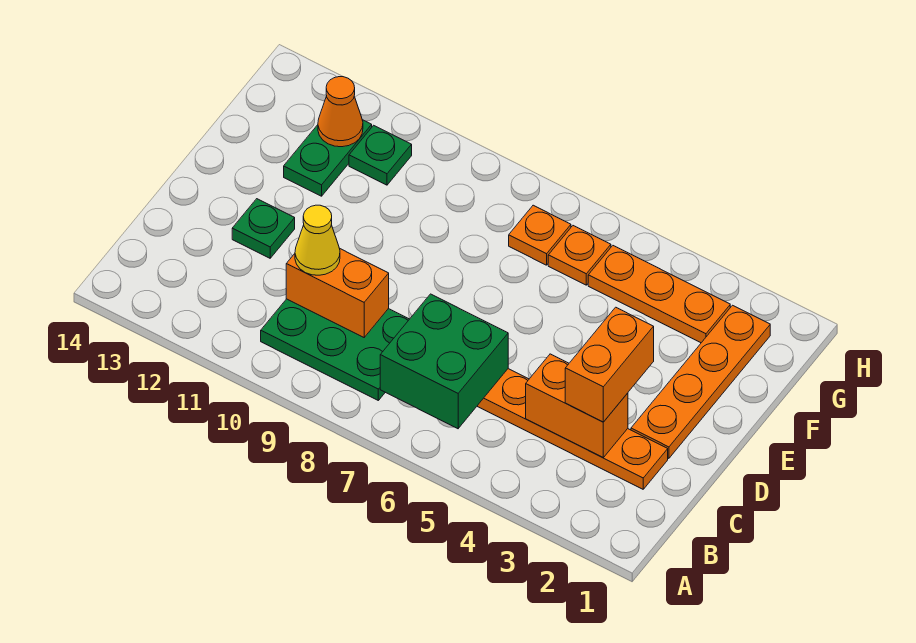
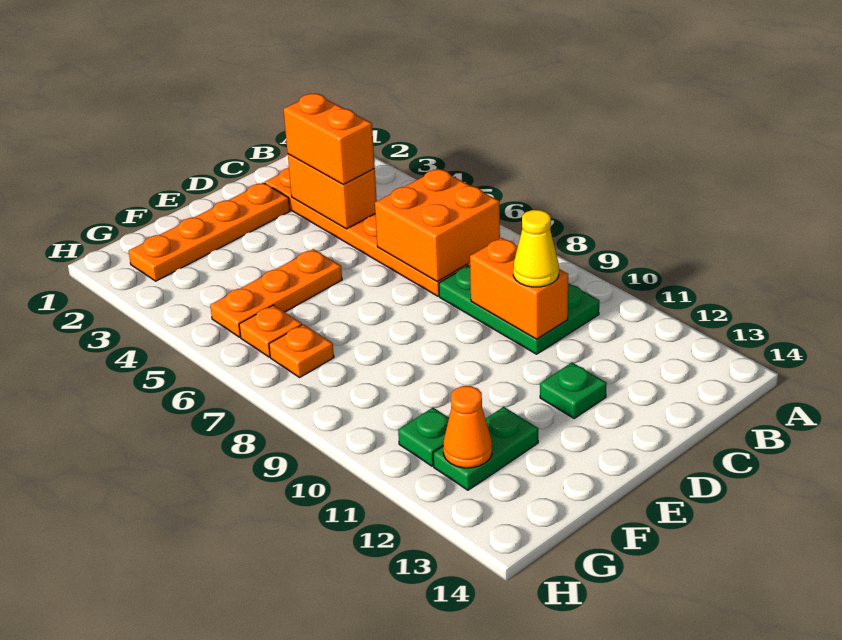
green brick B6:C7 level 2 -> orange brick B6:C7 level 2
orange brick C3:D3 level 3 -> orange brick C3:C4 level 3
orange plate G3:G5 level 1 -> orange plate E5:G5 level 1

